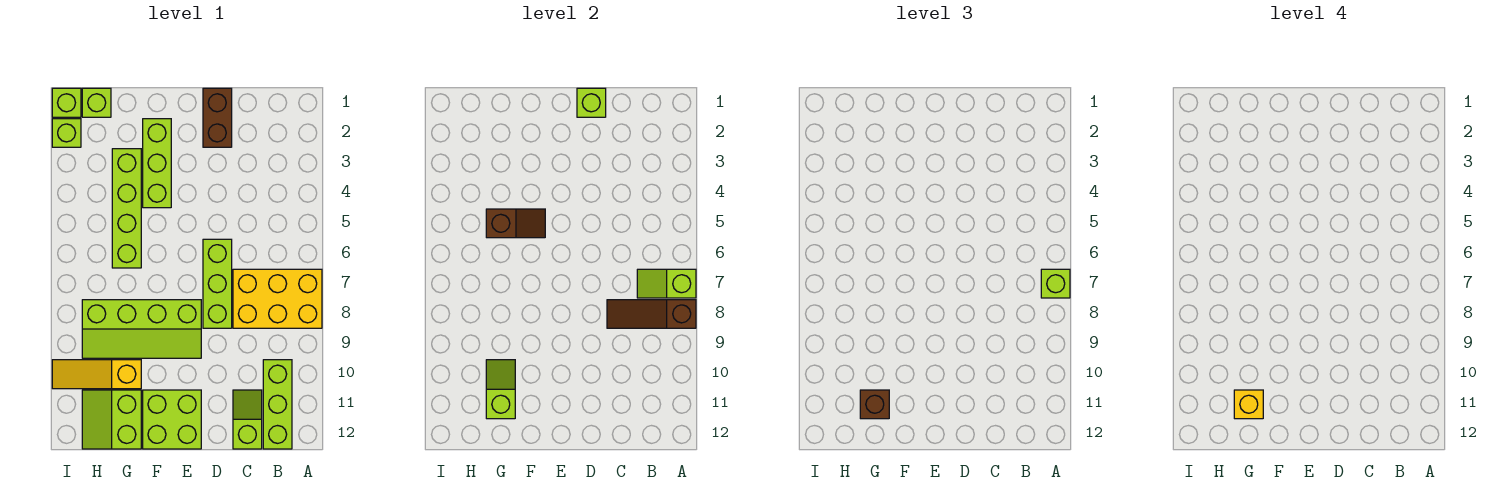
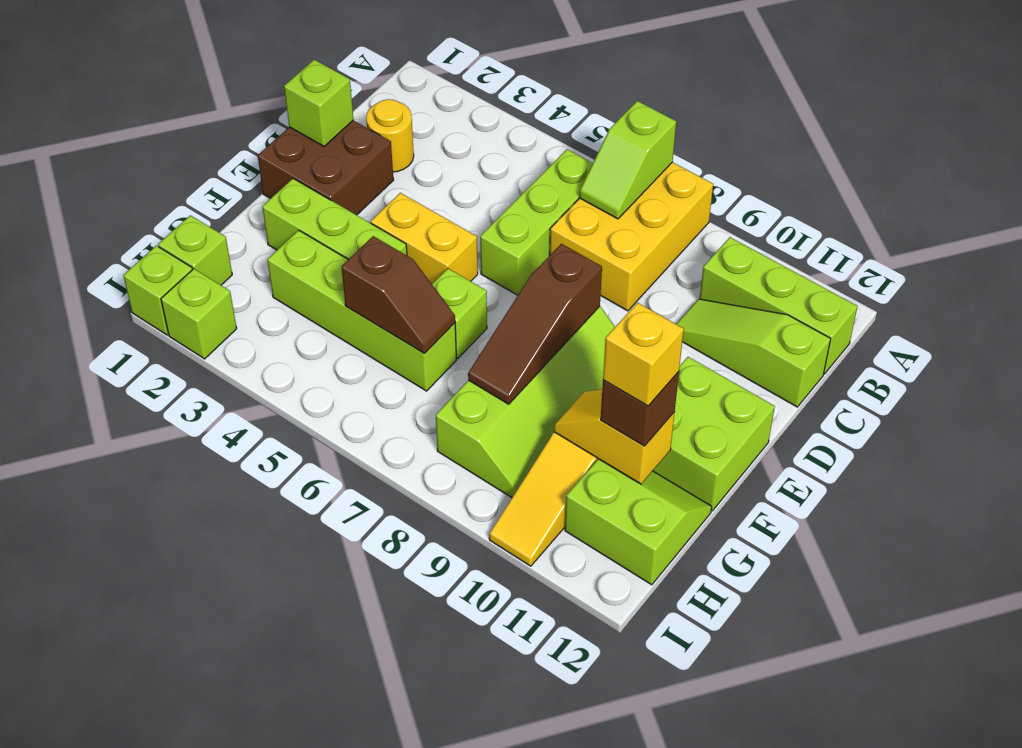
lime brick A7 level 3 -> lime brick F6 level 1
brown slope A8:C8 level 2 top A -> brown slope E8:G8 level 2 top E
none -> yellow round brick C2 level 1
lime slope C11:C12 level 1 top 12 -> lime slope C10:C12 level 1 top 12
brown brick D1:D2 level 1 -> brown brick D1:E2 level 1
lime brick D6:D8 level 1 -> lime brick B6:D6 level 1
none -> yellow brick E4:E5 level 1
brown slope F5:G5 level 2 top G -> brown slope G5:G6 level 2 top 5
lime slope G10:G11 level 2 top 11 -> yellow slope G10:G11 level 2 top 11
lime slope G11:H12 level 1 top G -> lime slope G11:H12 level 1 top H

